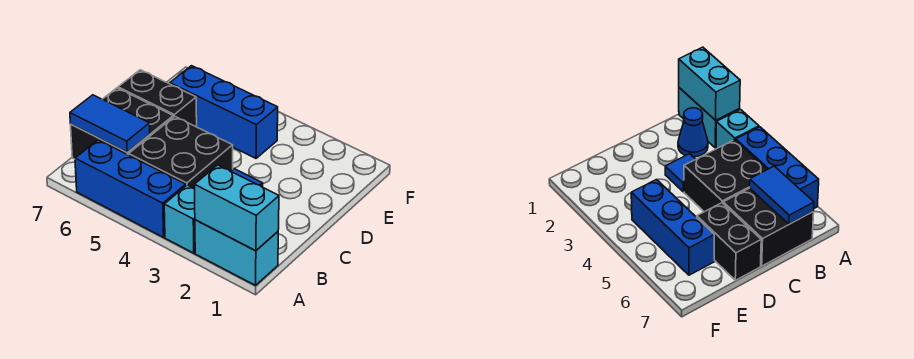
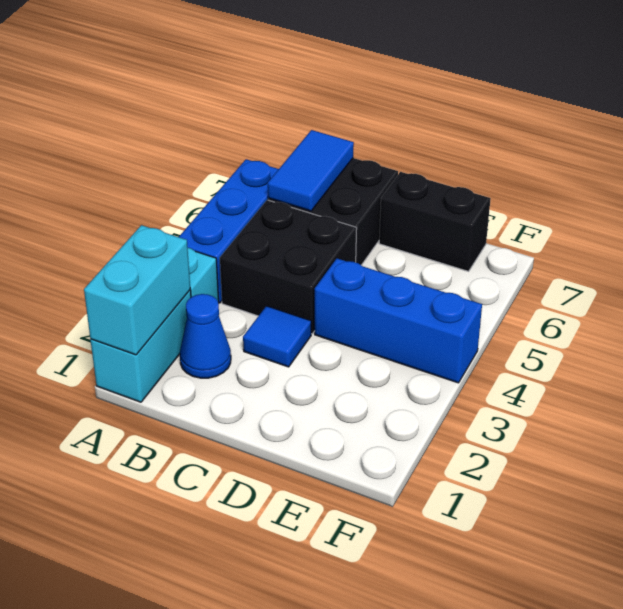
black brick D6:D7 level 1 -> black brick D7:E7 level 1
blue brick E4:E6 level 1 -> blue brick D4:F4 level 1

